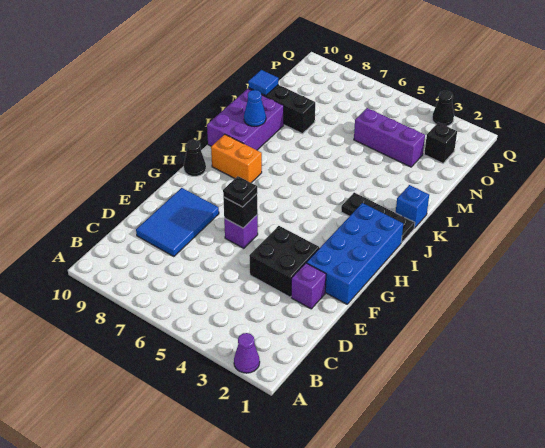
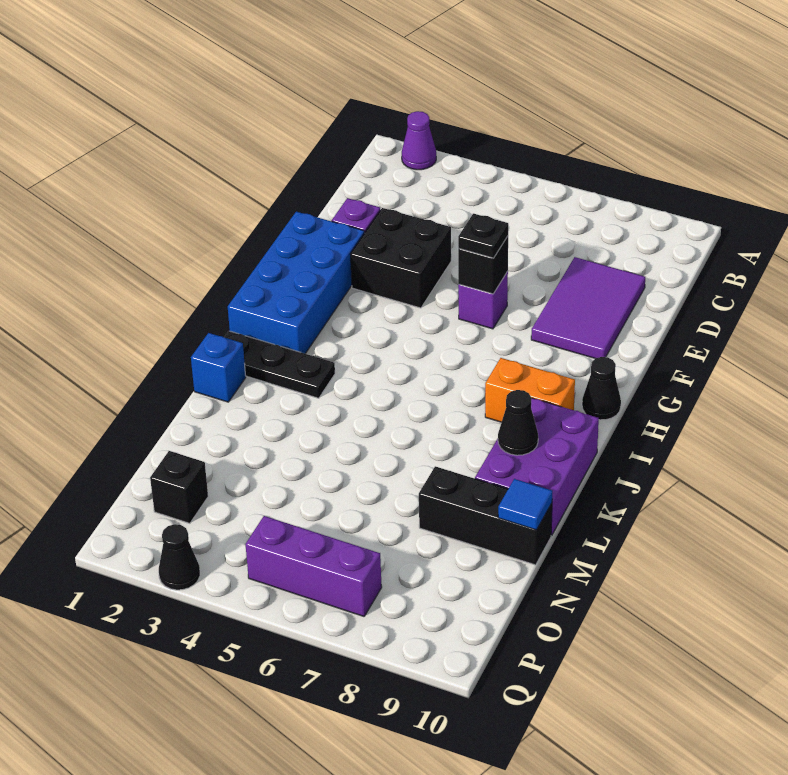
blue tile D8:F9 level 1 -> purple tile D8:F9 level 1
blue cone K9 level 2 -> black cone K9 level 2
purple brick N3:N5 level 1 -> purple brick P5:P7 level 1

